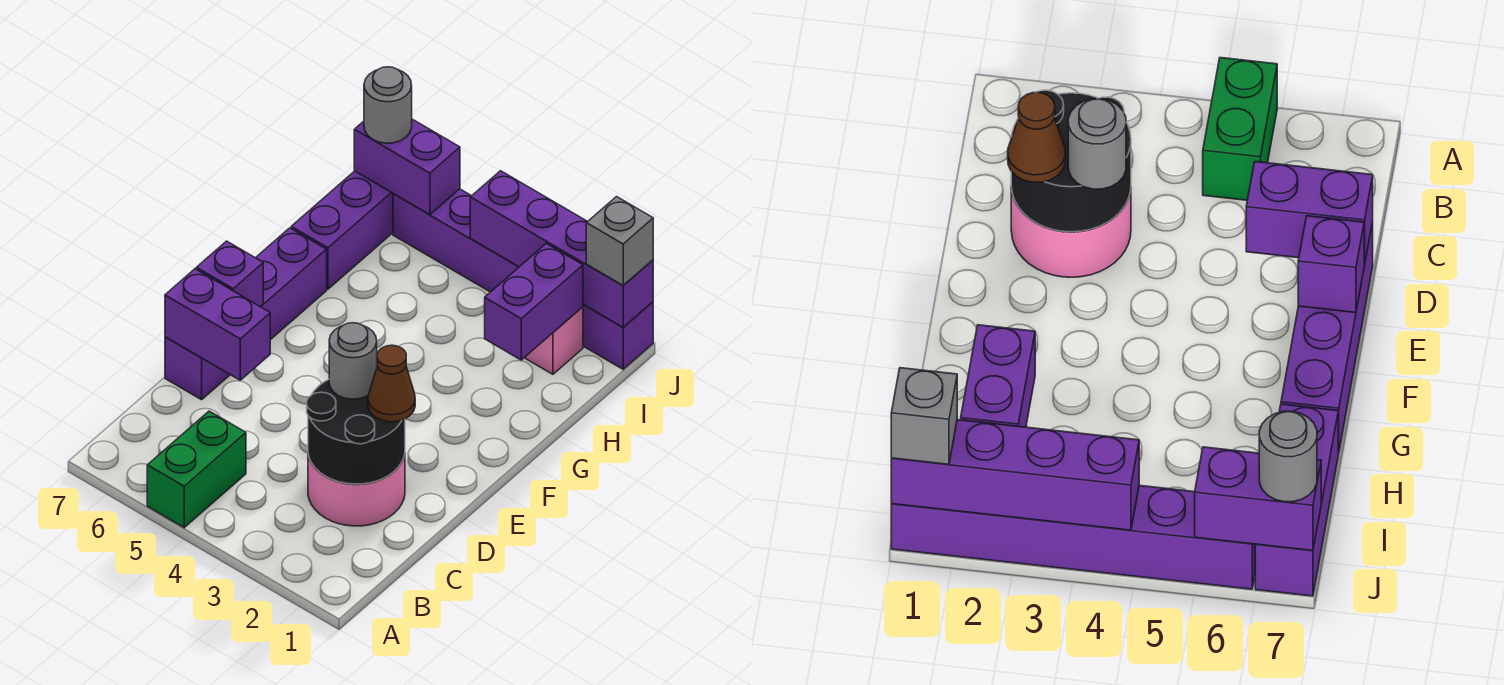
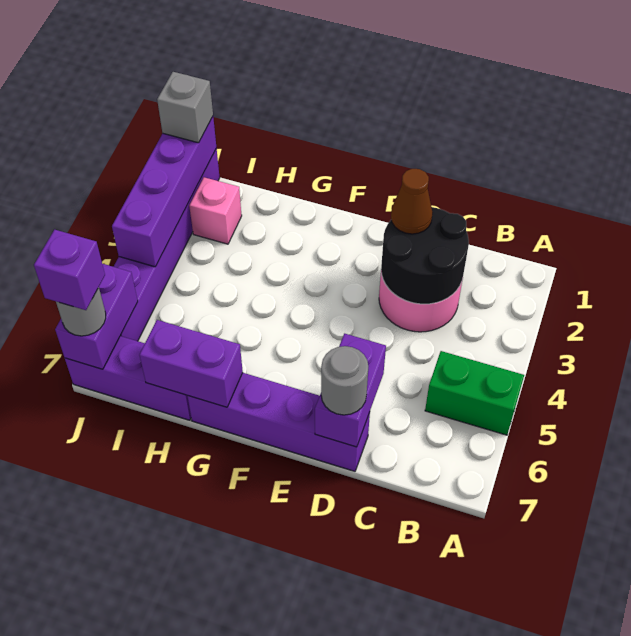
grey round brick D3 level 3 -> grey round brick D7 level 3
purple brick E7 level 2 -> purple brick J7 level 4
purple brick H2:I2 level 2 -> purple brick G7:H7 level 2

